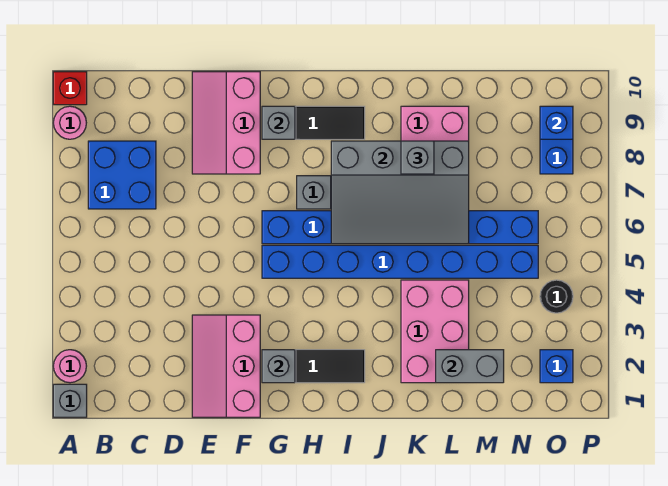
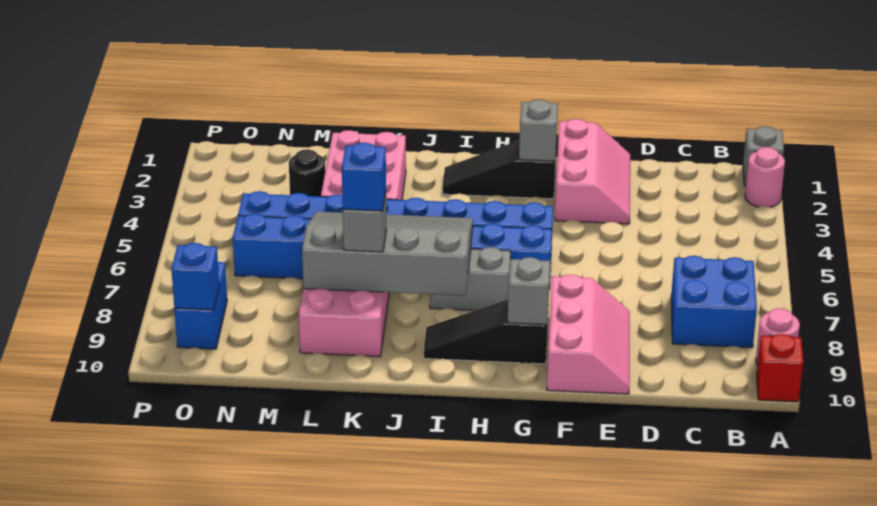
grey brick L2:M2 level 2 -> none
blue brick O2 level 1 -> blue brick K8 level 4
black round brick O4 level 1 -> black round brick M3 level 1

